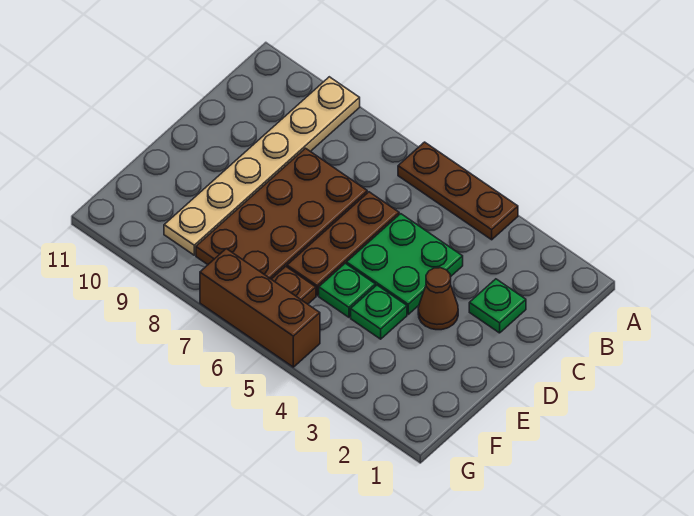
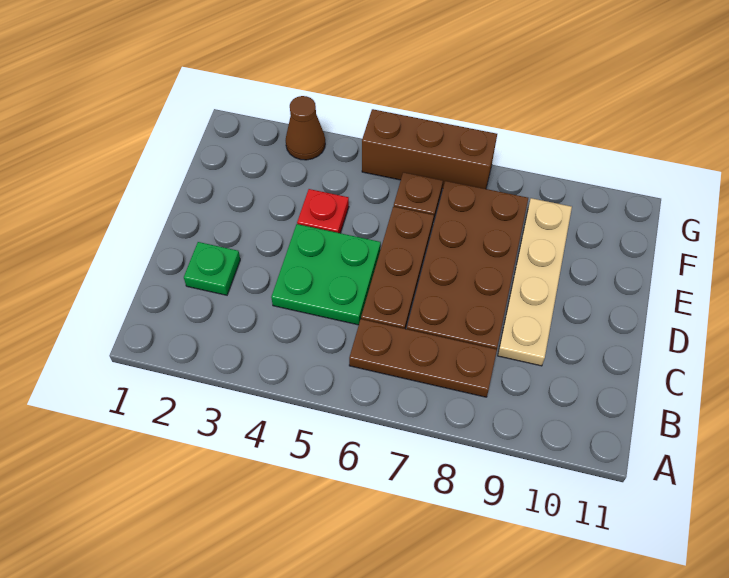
brown plate A4:A6 level 1 -> brown plate B6:B8 level 1
tan plate A9:F9 level 1 -> tan plate C9:F9 level 1
brown cone D3 level 1 -> brown cone G3 level 1
green plate E4 level 1 -> red plate E4 level 1
green plate E5 level 1 -> none

